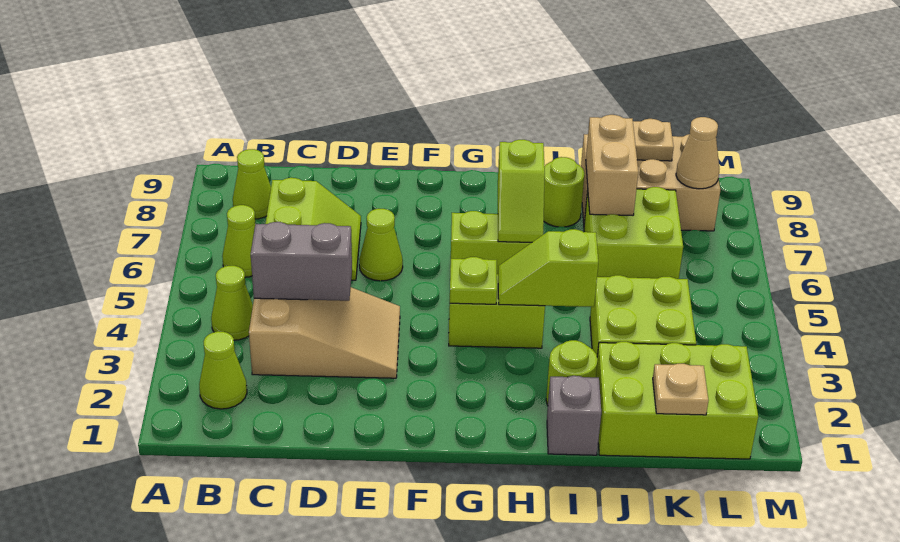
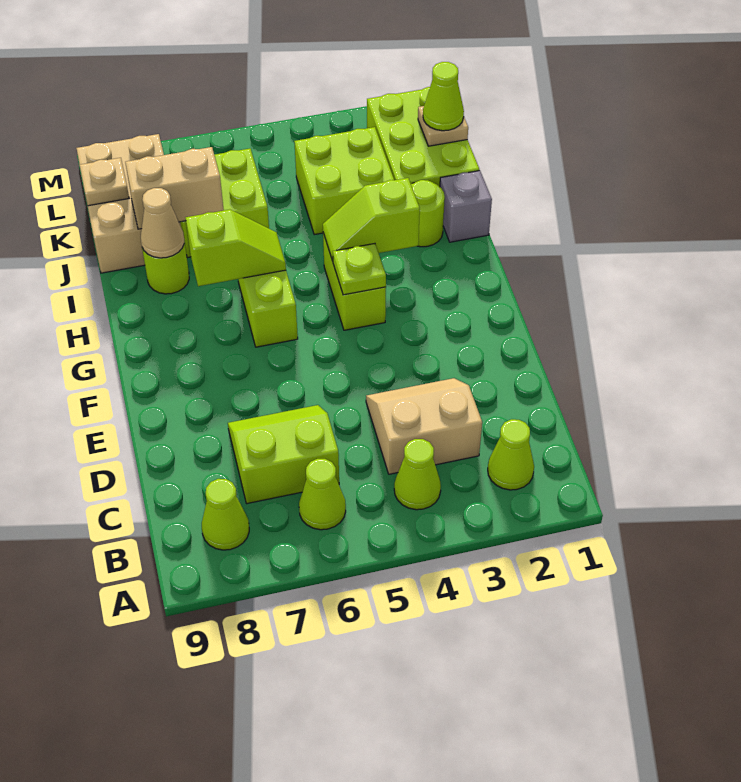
tan slope C3:E4 level 1 top C -> tan slope C3:D4 level 1 top C
grey brick C4:D4 level 2 -> none
lime cone E6 level 1 -> lime cone K1 level 3
lime slope H4:I4 level 2 top I -> lime slope H3:H4 level 2 top 3
tan cone L8 level 2 -> tan cone I8 level 2

